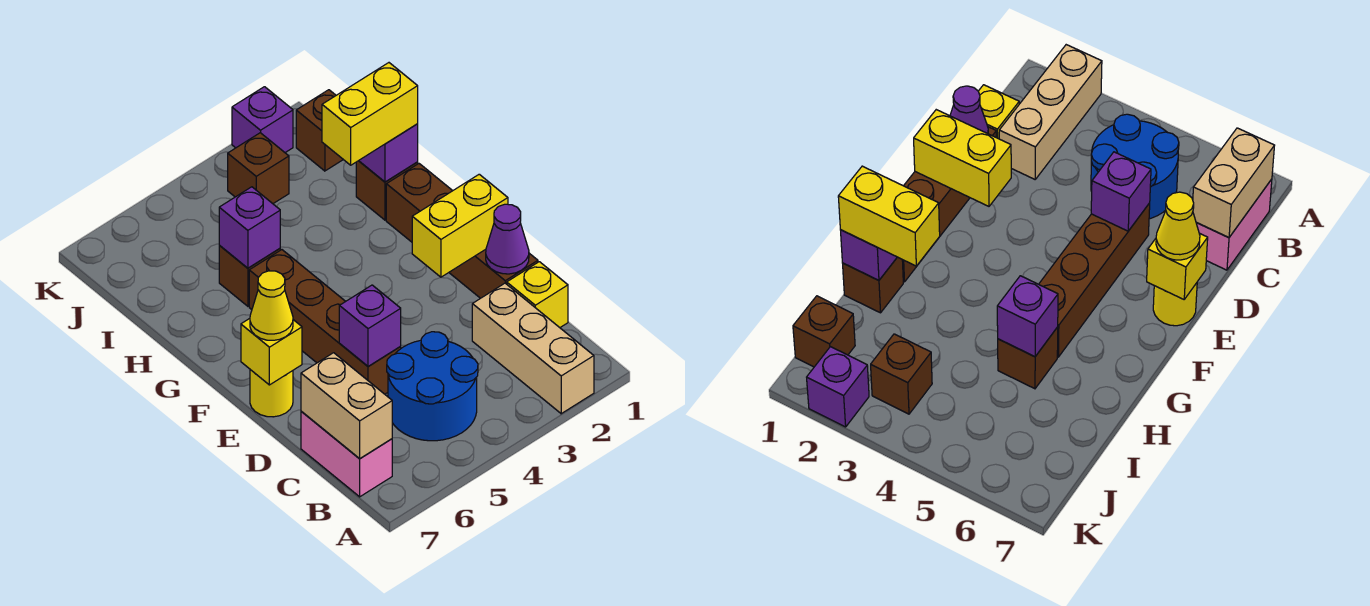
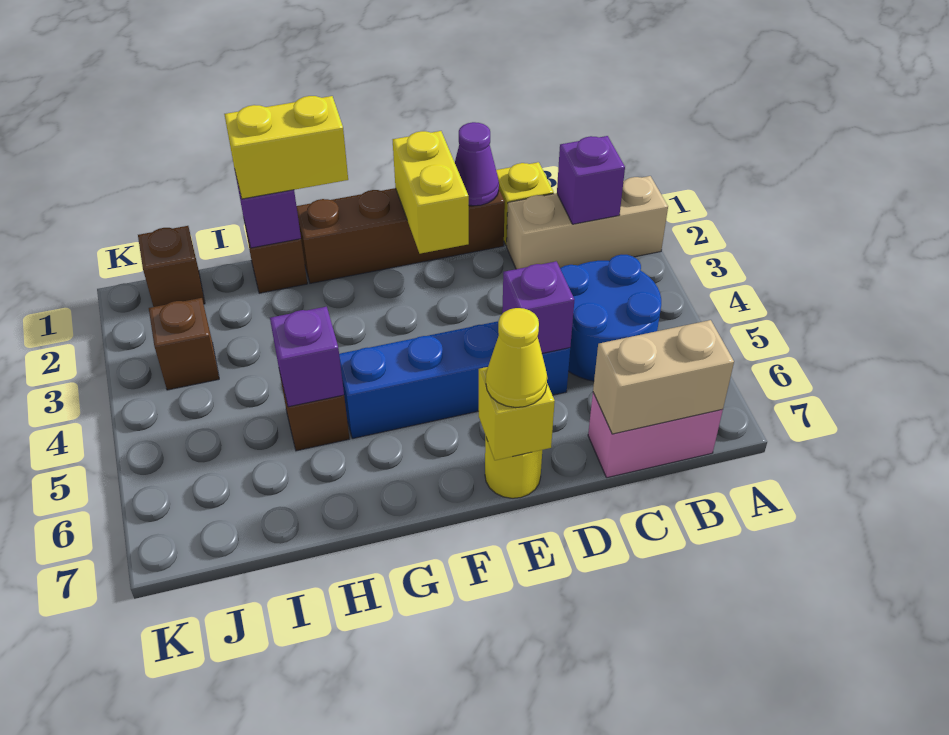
brown brick D5:G5 level 1 -> blue brick D5:G5 level 1
yellow brick H1:H2 level 3 -> yellow brick G1:H1 level 3
purple brick K2 level 1 -> purple brick B2 level 2

